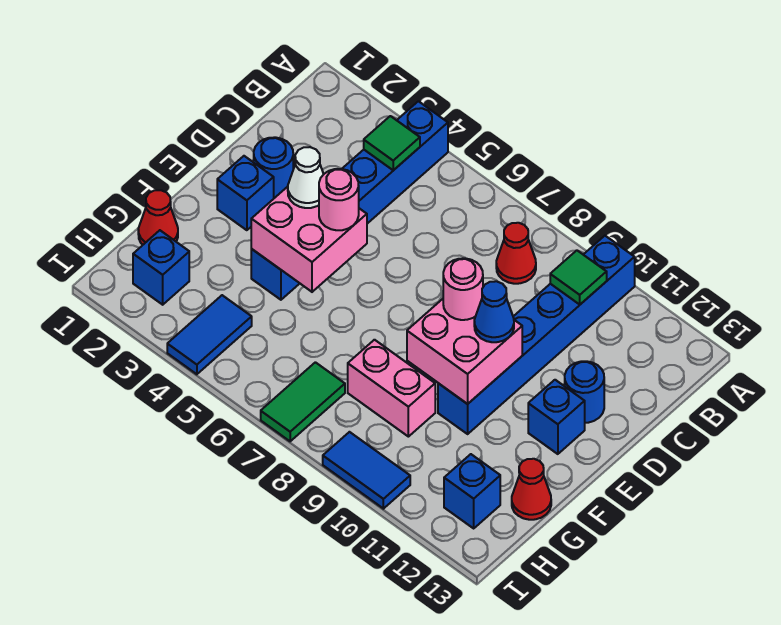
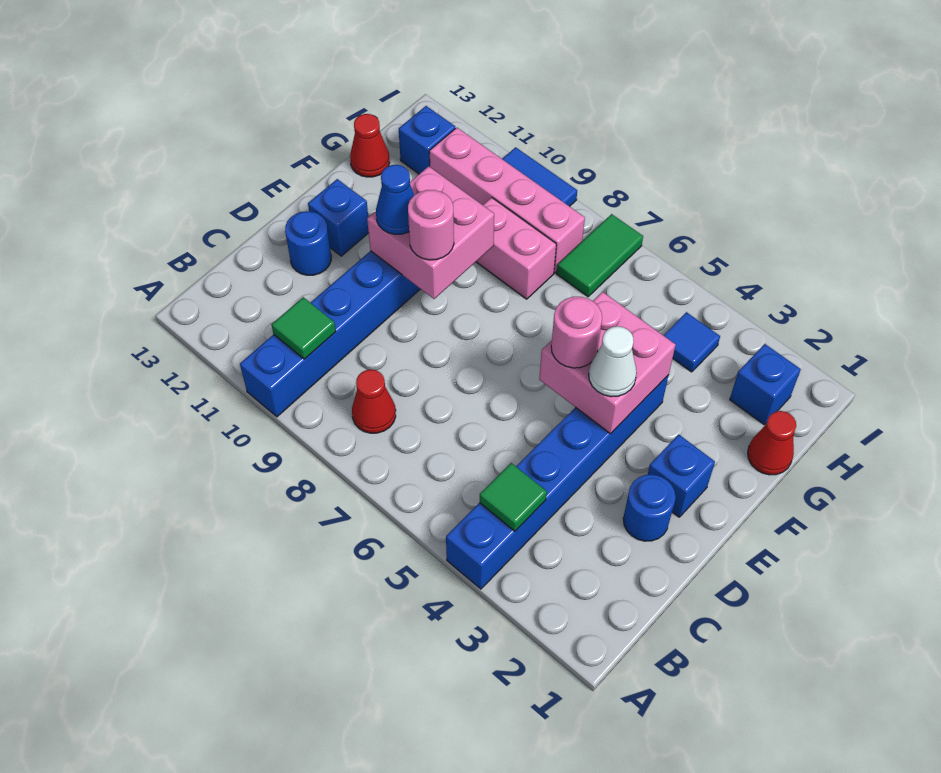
blue tile H4:I4 level 1 -> blue tile H4 level 1
none -> pink brick H8:H11 level 1

